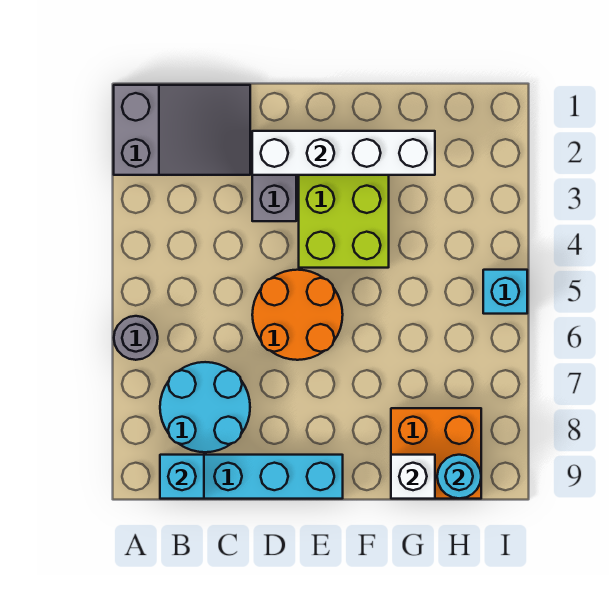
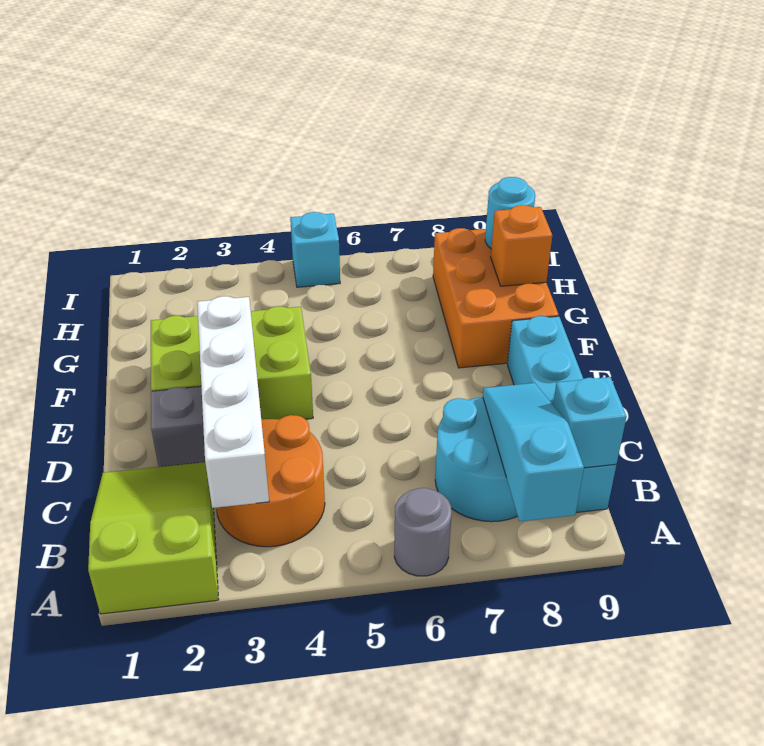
grey slope A1:C2 level 1 top A -> lime slope A1:C2 level 1 top A
none -> cyan slope A8:C8 level 2 top A
white brick D2:G2 level 2 -> white brick B3:E3 level 2
orange round brick D5:E6 level 1 -> orange round brick B3:C4 level 1
orange brick G8:H9 level 1 -> orange brick F8:H9 level 1
white brick G9 level 2 -> orange brick G9 level 2

